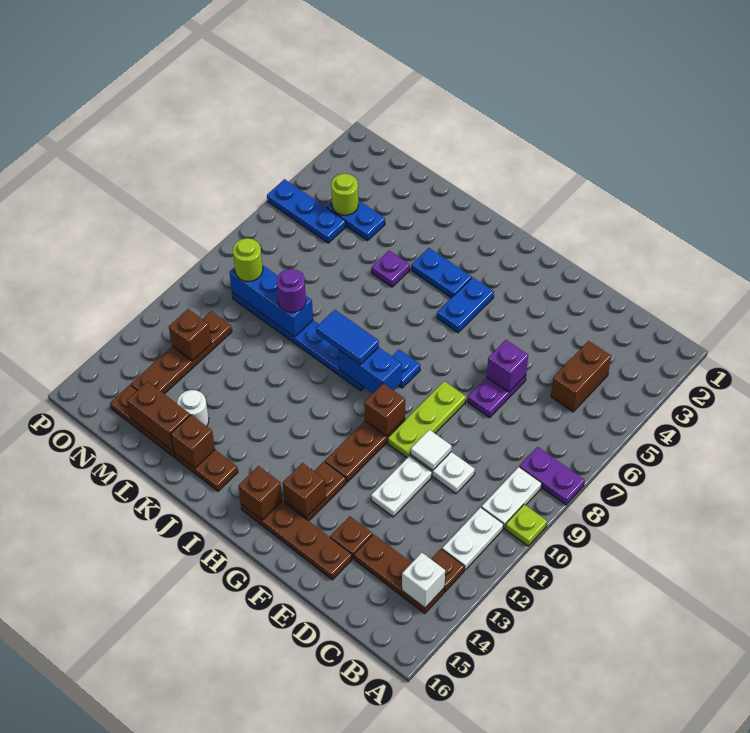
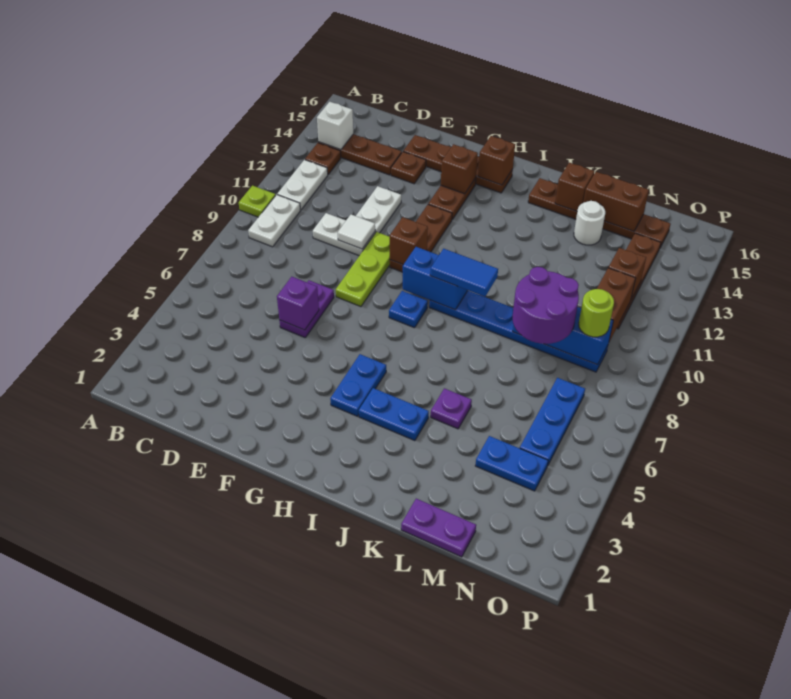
purple plate A8:B8 level 1 -> purple plate L1:M1 level 1
brown brick C4:C5 level 1 -> brown brick N10:N11 level 2
purple round brick L9 level 3 -> purple round brick L8:M9 level 3
lime round brick N4 level 2 -> none
blue plate N5:P5 level 1 -> blue plate N5:N7 level 1

